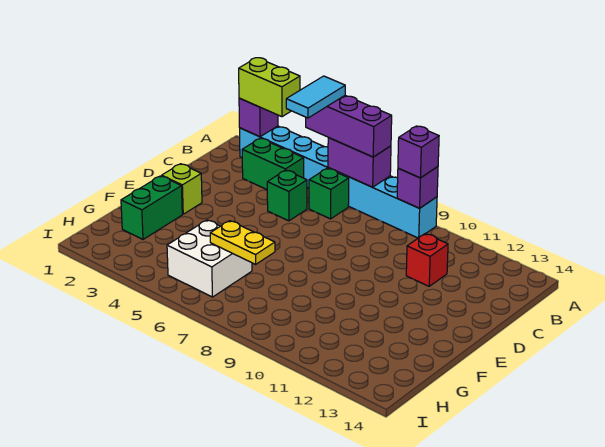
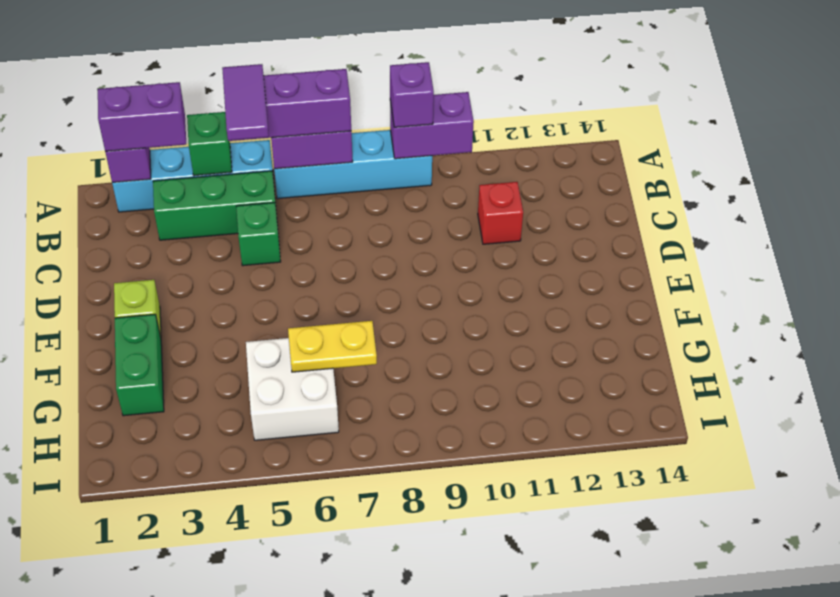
lime brick A2:A3 level 3 -> purple brick A2:A3 level 3
cyan tile A5:B5 level 4 -> purple tile A5:B5 level 4
purple brick A9 level 2 -> purple brick A9:A10 level 2
green brick B3:B4 level 1 -> green brick B3:B5 level 1
green brick B6 level 1 -> green brick A4 level 2

